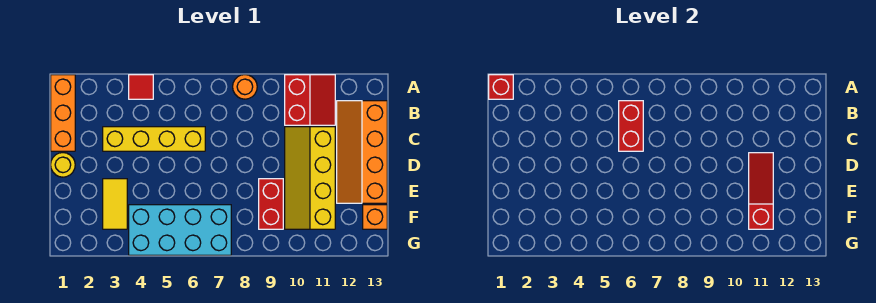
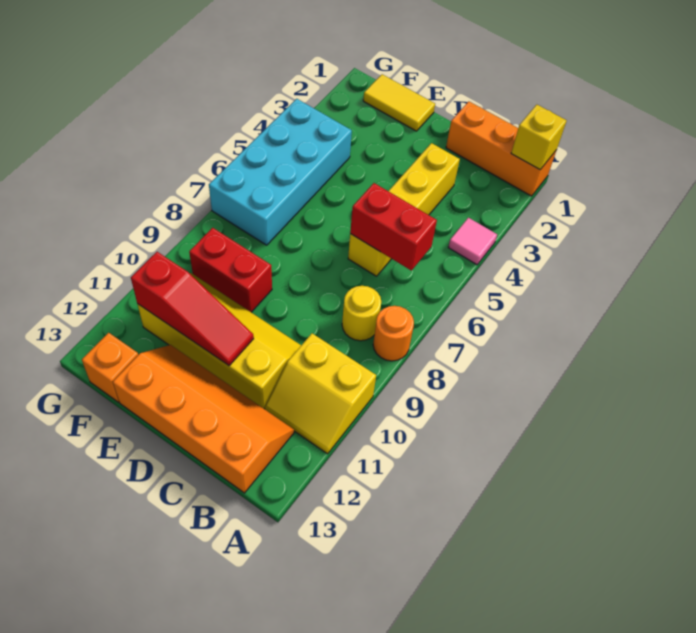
red brick A1 level 2 -> yellow brick A1 level 2
red tile A4 level 1 -> pink tile A4 level 1
red slope A10:B11 level 1 top 10 -> yellow slope A10:B11 level 1 top 10
yellow round brick D1 level 1 -> yellow round brick B8 level 1
yellow tile E3:F3 level 1 -> yellow tile E1:F1 level 1

